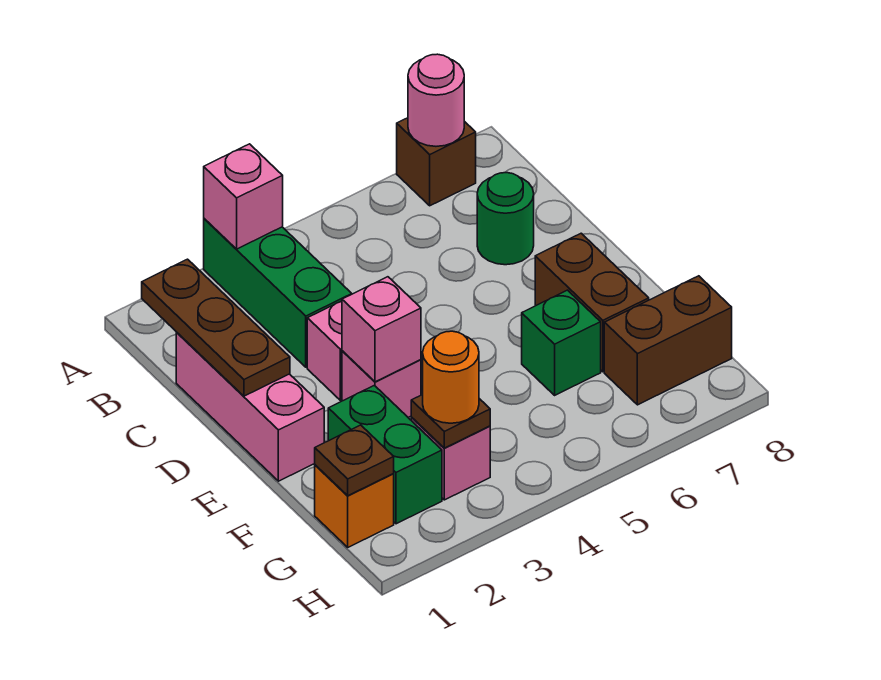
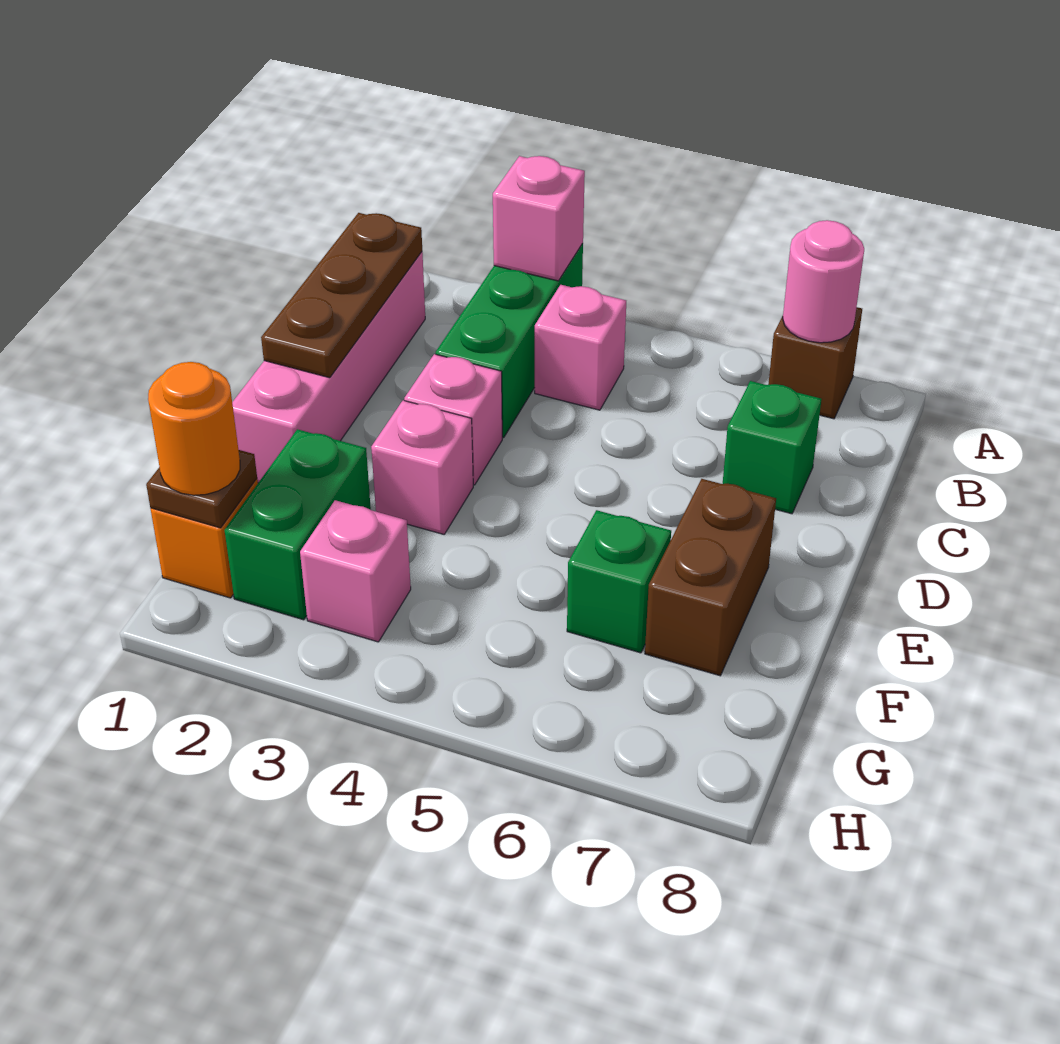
pink brick C1:E1 level 1 -> pink brick B1:E1 level 1
green round brick C7 level 1 -> green brick C7 level 1
pink brick E3 level 2 -> pink brick B4 level 1
brown plate G3 level 2 -> none
orange round brick G3 level 3 -> orange round brick G1 level 3
brown brick G7:G8 level 1 -> none

